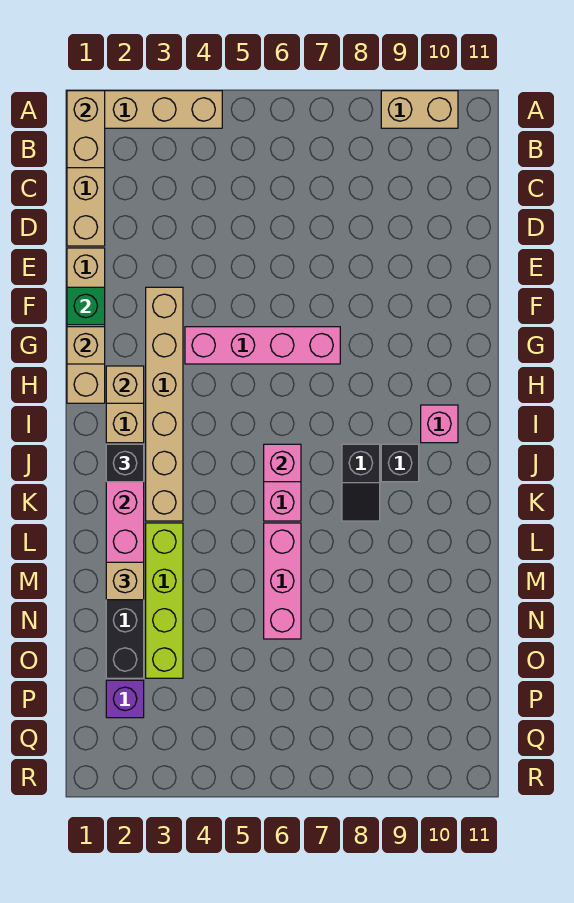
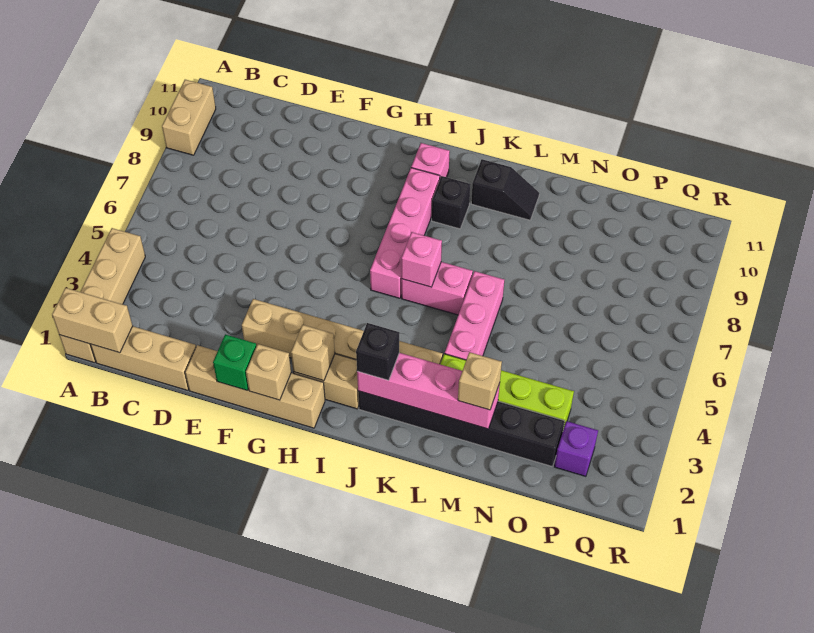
pink brick G4:G7 level 1 -> pink brick I6:I9 level 1
black slope J8:K8 level 1 top J -> black slope K10:L10 level 1 top K
pink brick L6:N6 level 1 -> pink brick L4:L6 level 1

